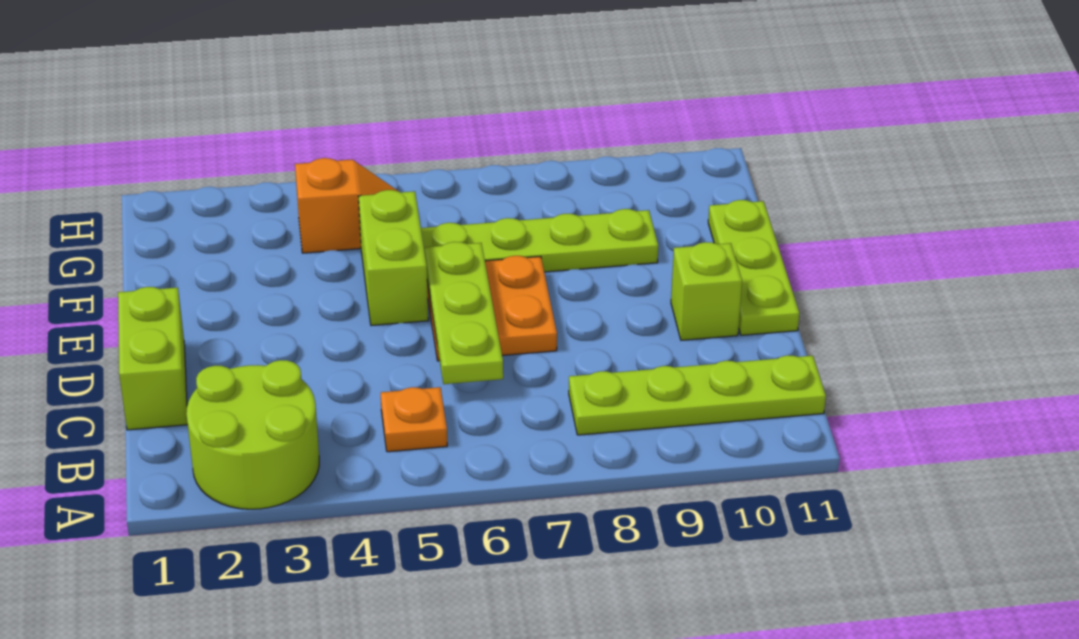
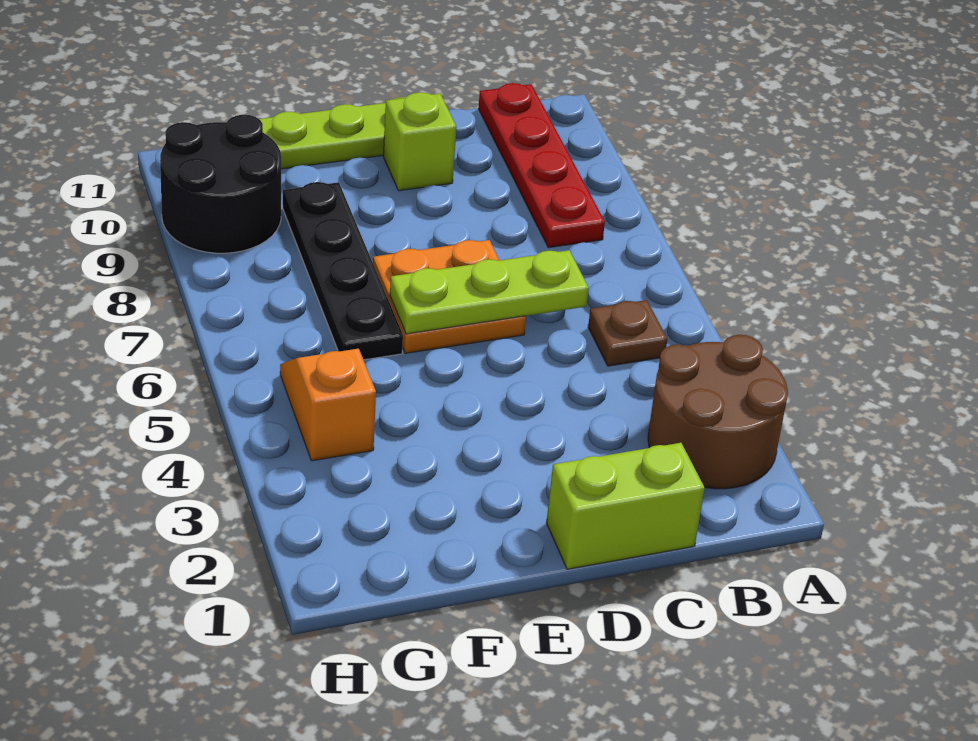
lime round brick A2:B3 level 1 -> brown round brick A2:B3 level 1
orange plate B5 level 1 -> brown plate B5 level 1
lime plate B8:B11 level 1 -> red plate B8:B11 level 1
lime brick E5:F5 level 1 -> none
lime plate F6:F9 level 1 -> black plate F6:F9 level 1
none -> black round brick G9:H10 level 1

